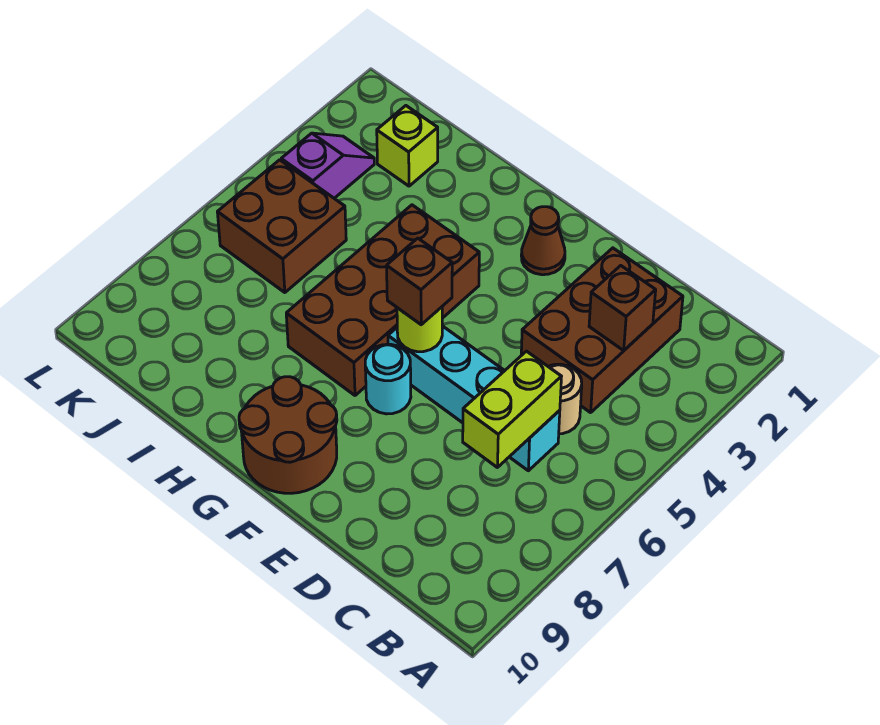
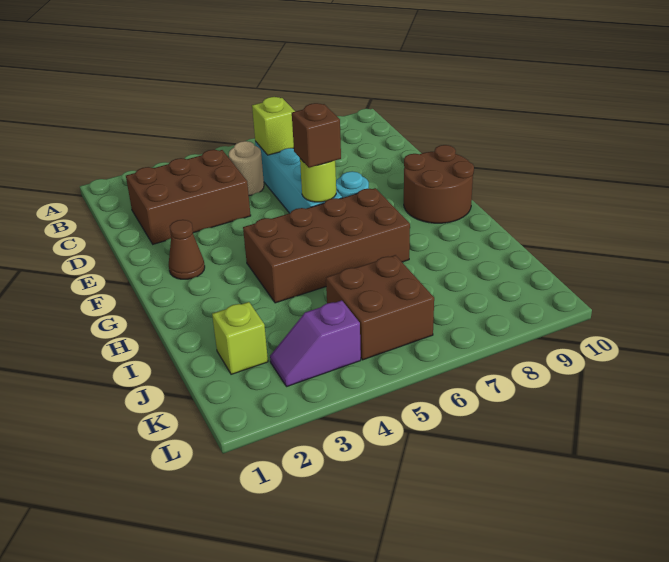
brown brick C3 level 2 -> none
lime brick C6:C7 level 2 -> lime brick C6 level 2

